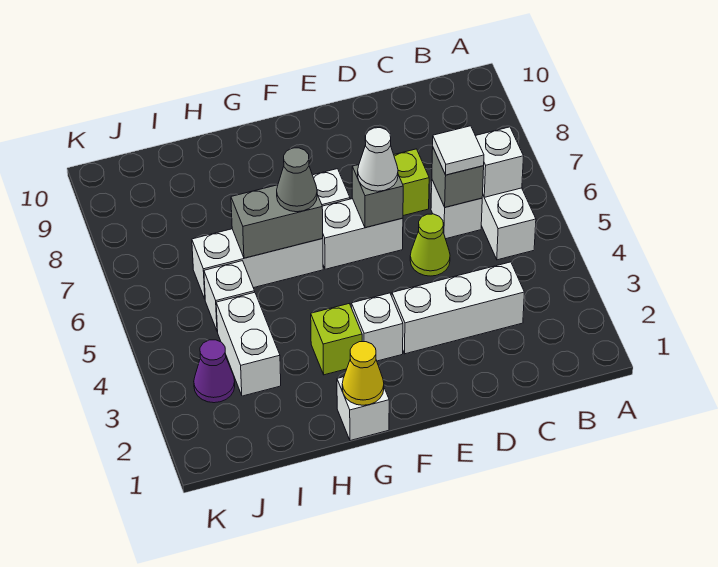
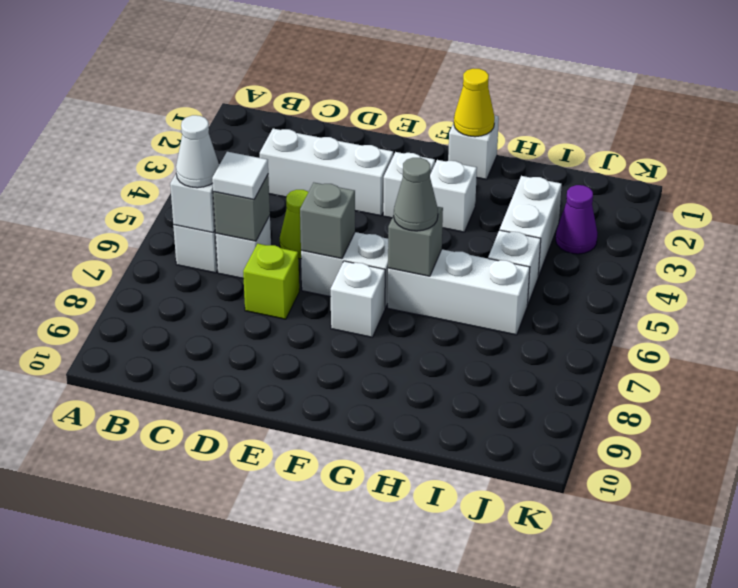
white cone E6 level 3 -> white cone B6 level 3
lime brick G3 level 1 -> white brick G3 level 1
grey brick G6:H6 level 2 -> grey brick G6 level 2

